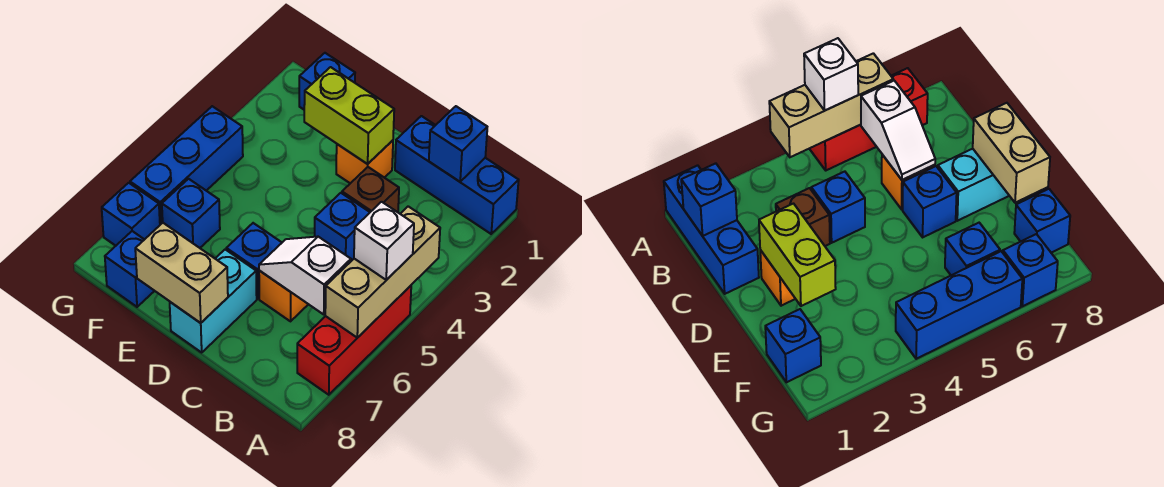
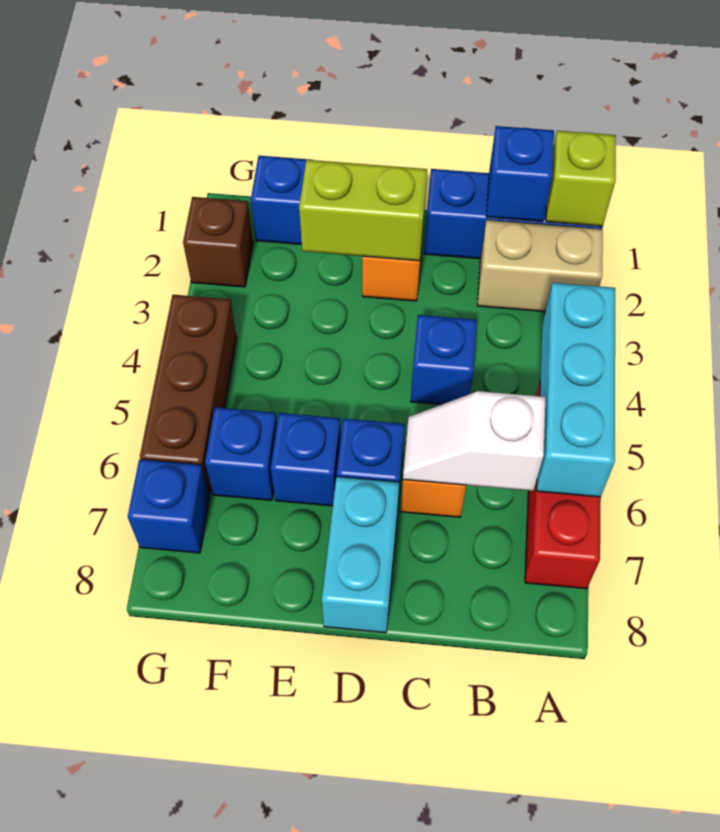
none -> lime brick A1 level 2
tan brick A4:A6 level 2 -> cyan brick A4:A6 level 2
white brick A5 level 3 -> none
brown brick C3 level 1 -> brown brick G2 level 1
tan brick D8:E8 level 2 -> tan brick A2:B2 level 1
blue brick F8 level 1 -> blue brick E6 level 1
blue brick G4:G6 level 1 -> brown brick G4:G6 level 1

